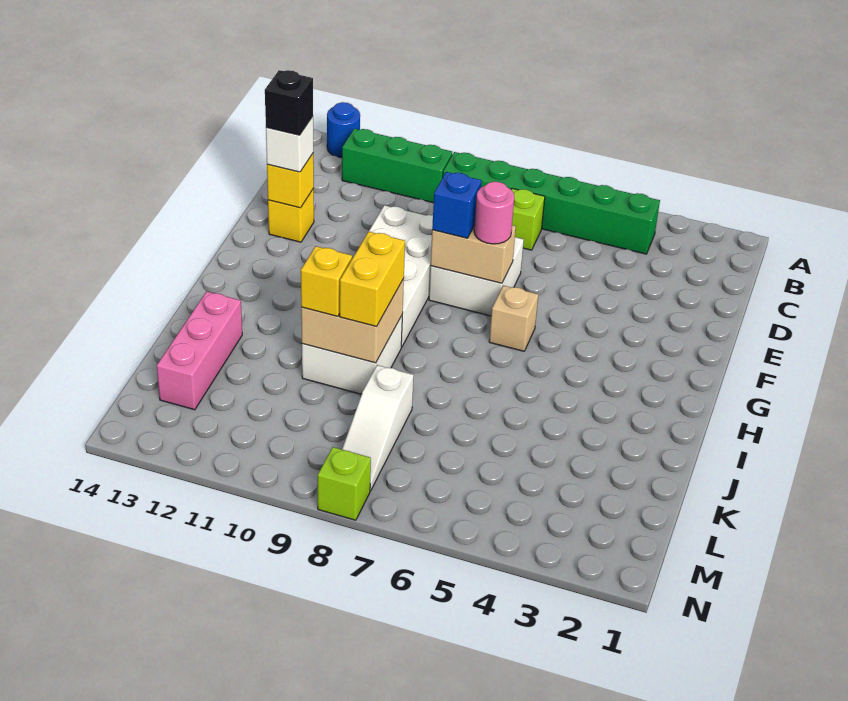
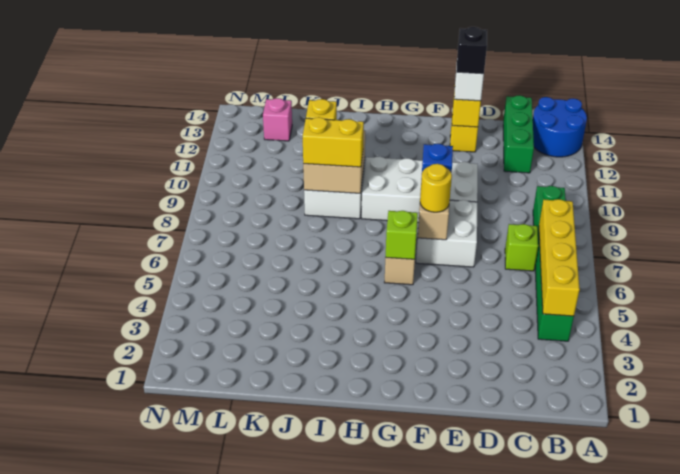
blue round brick A13 level 1 -> blue round brick A13:B14 level 1
none -> yellow brick B4:B7 level 2
green brick B10:B12 level 1 -> green brick C12:C14 level 1
pink round brick F7 level 3 -> yellow round brick F7 level 3
pink brick J13:L13 level 1 -> pink brick L13 level 1
white slope K8:M8 level 1 top K -> none
lime brick N8 level 1 -> lime brick G6 level 2

